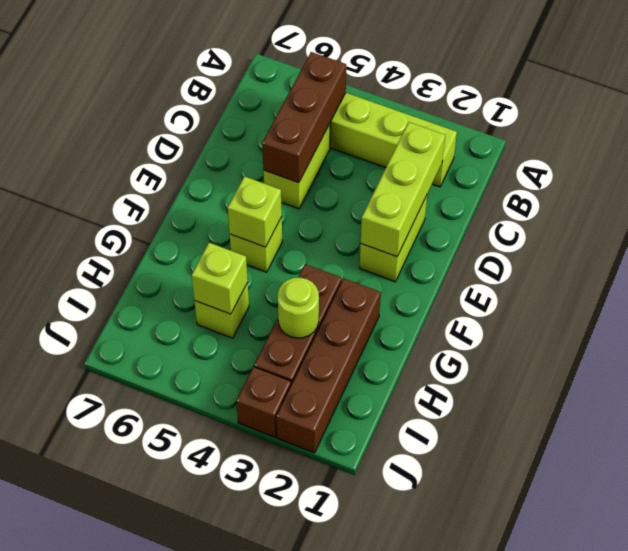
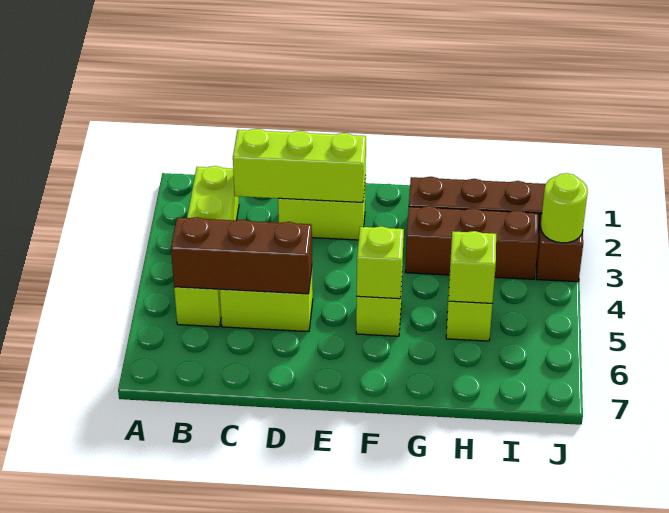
lime round brick H3 level 2 -> lime round brick J3 level 2

